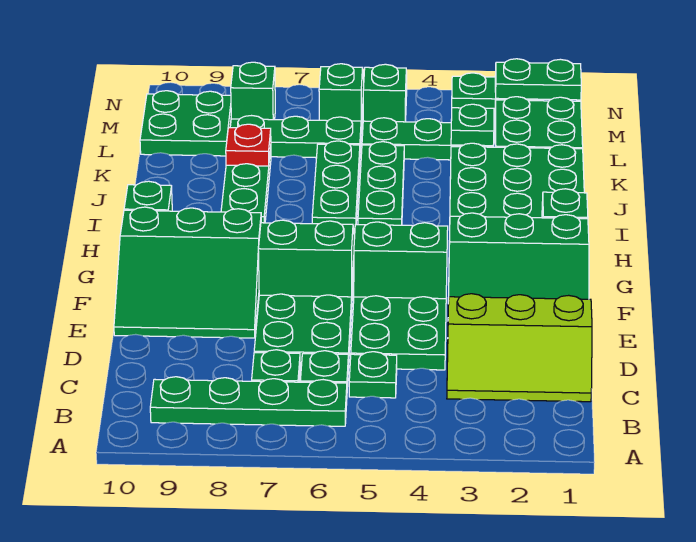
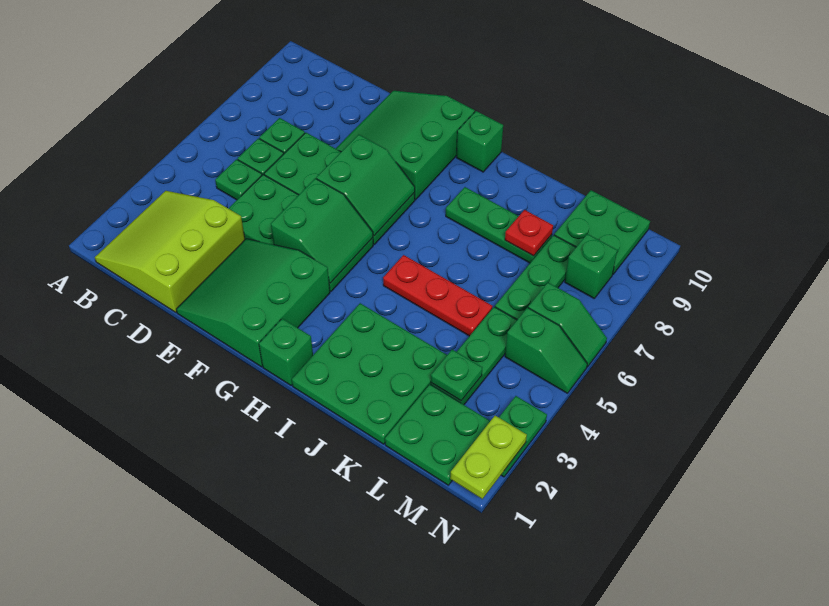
green plate B6:B9 level 1 -> none
lime slope C1:D3 level 1 top D -> lime slope B1:D3 level 1 top D
green plate I5:K5 level 1 -> red plate I5:K5 level 1
green plate I6:K6 level 1 -> none
green plate N1:N2 level 2 -> lime plate N1:N2 level 2

